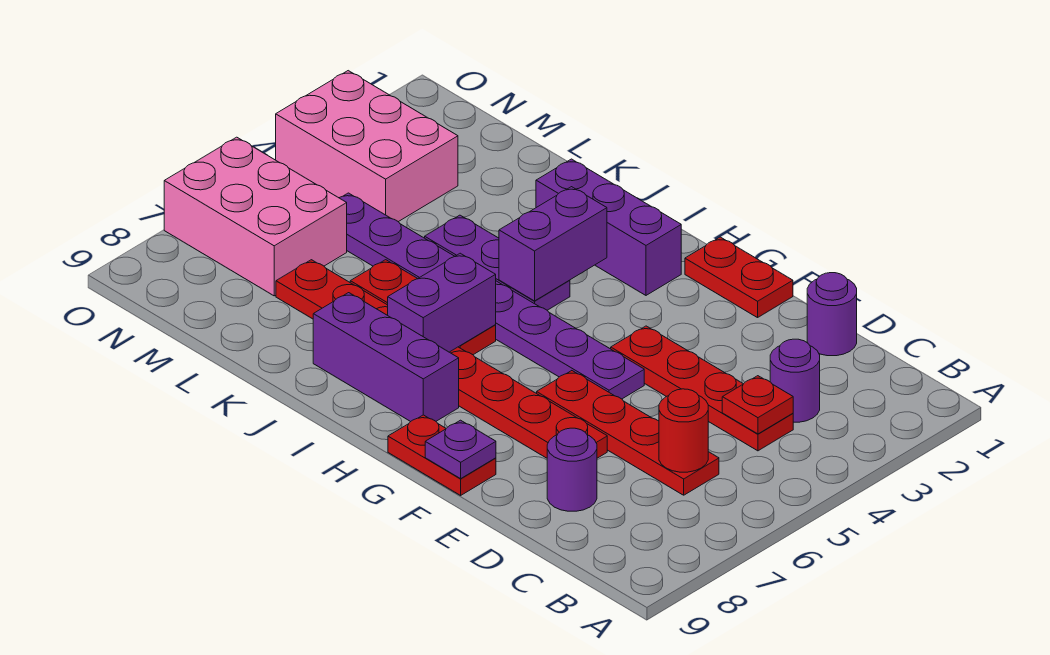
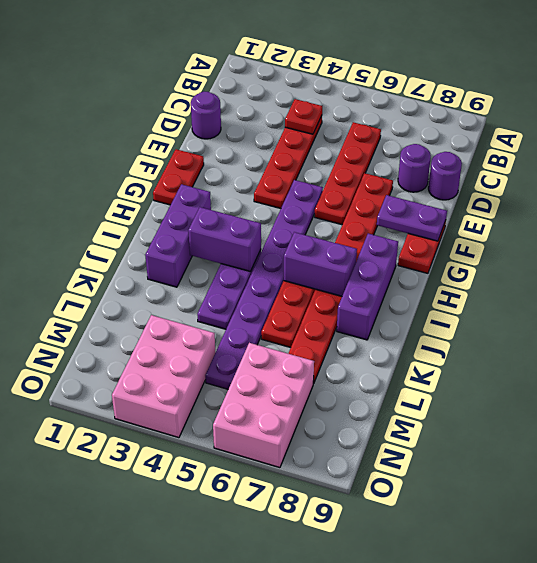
purple round brick C3 level 1 -> purple round brick D9 level 1
red round brick C6 level 2 -> none
purple plate F9 level 2 -> purple plate F8:F9 level 2

